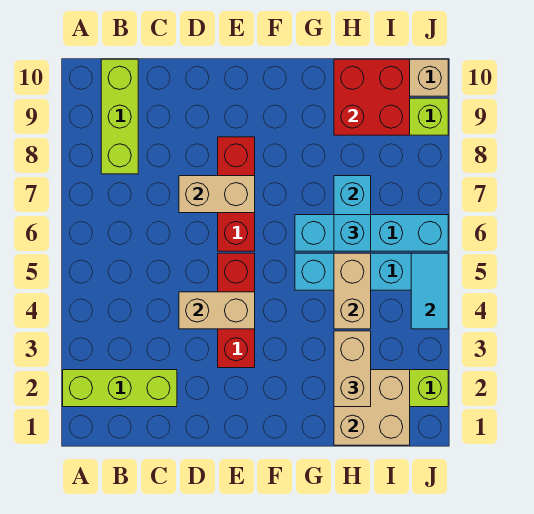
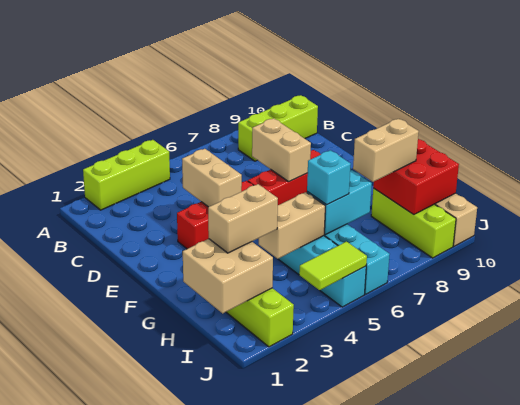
lime brick A2:C2 level 1 -> lime brick A2:A4 level 1
none -> tan brick H8:H9 level 3
cyan tile J4:J5 level 2 -> lime tile J4:J5 level 2

